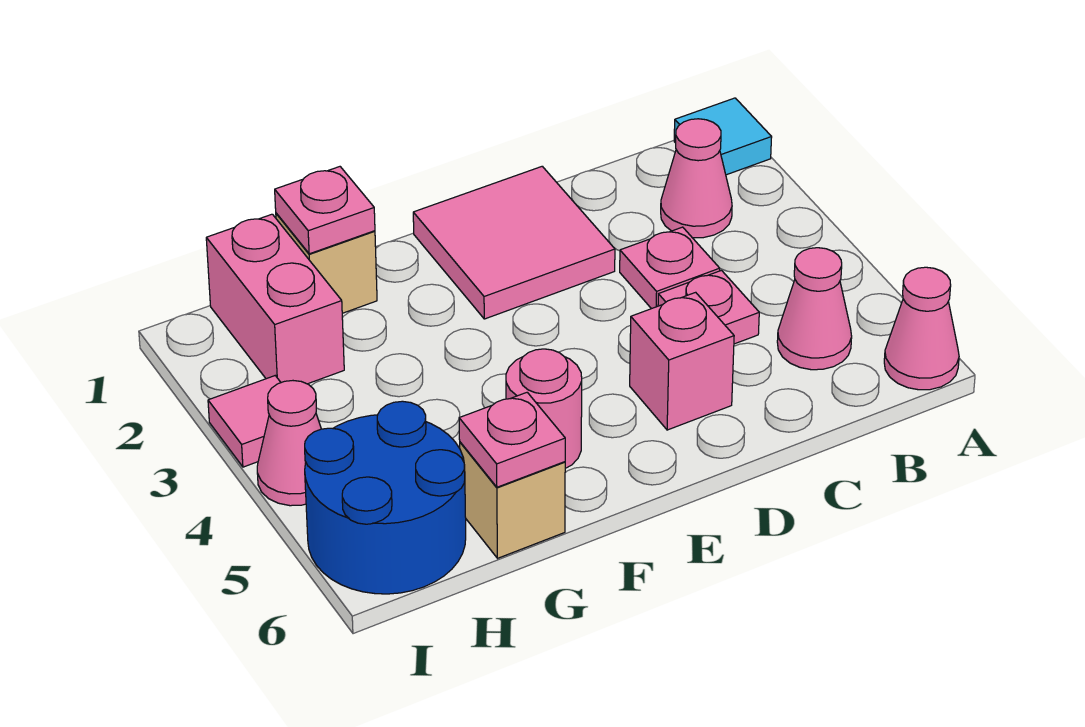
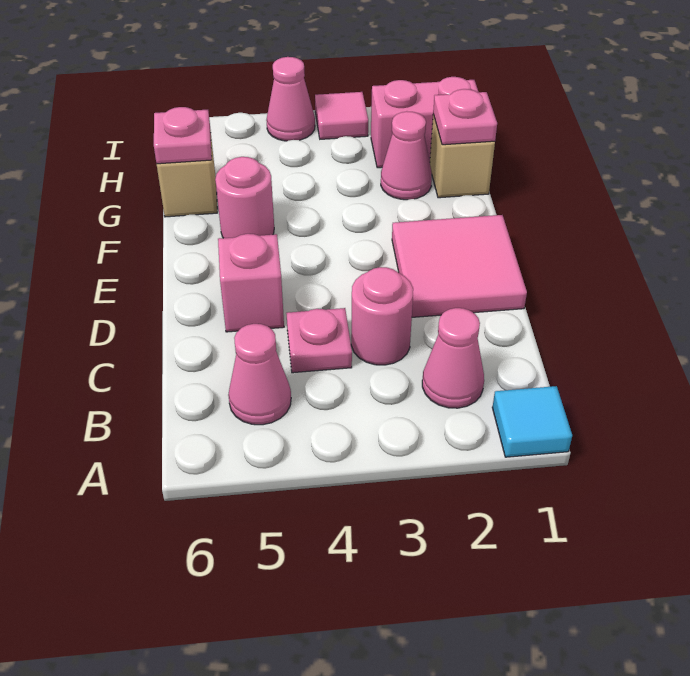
pink cone A6 level 1 -> pink cone G2 level 1
pink plate C3 level 1 -> pink round brick C3 level 1
blue round brick H5:I6 level 1 -> none

